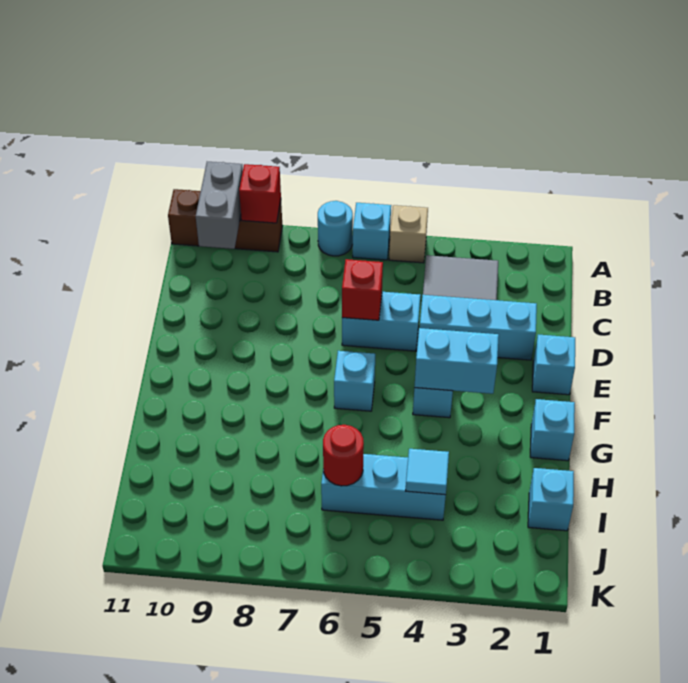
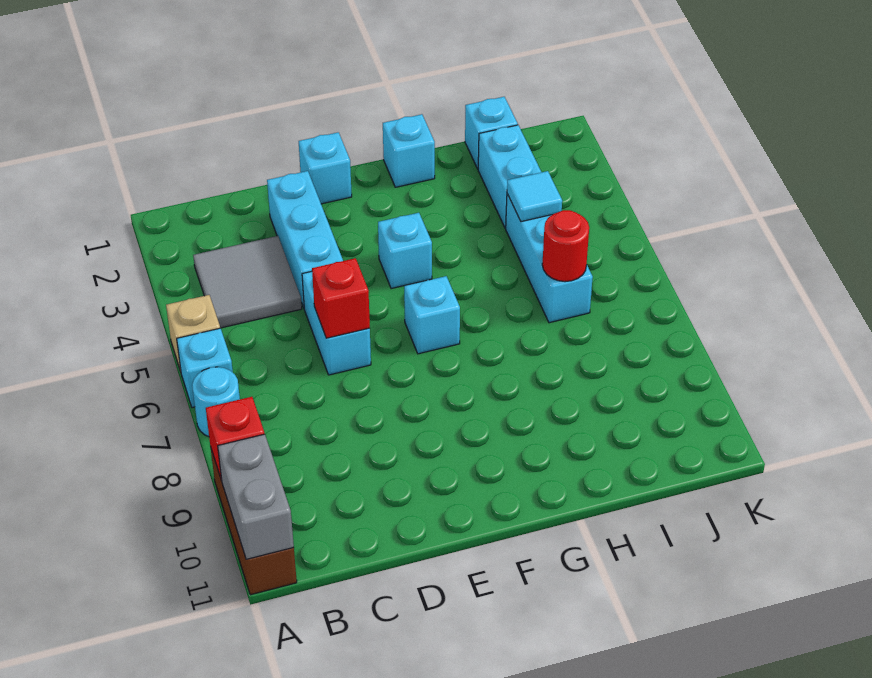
grey brick A10:B10 level 2 -> grey brick A10:A11 level 2
cyan brick F3:F4 level 2 -> cyan brick I2:I3 level 1

